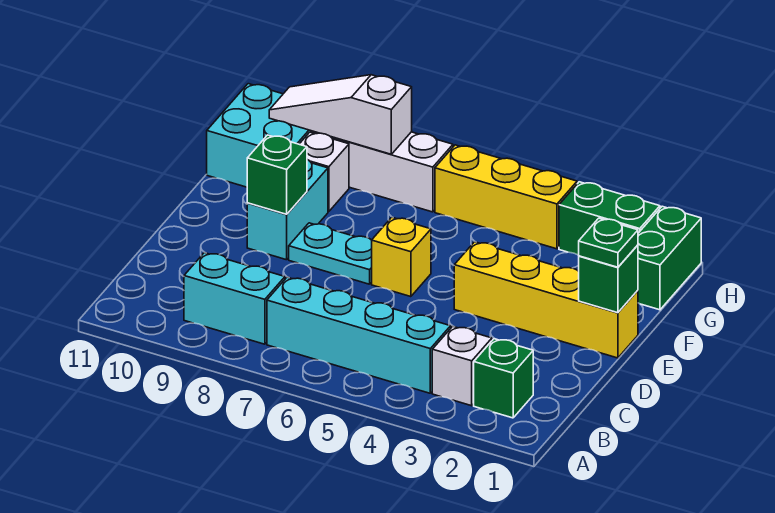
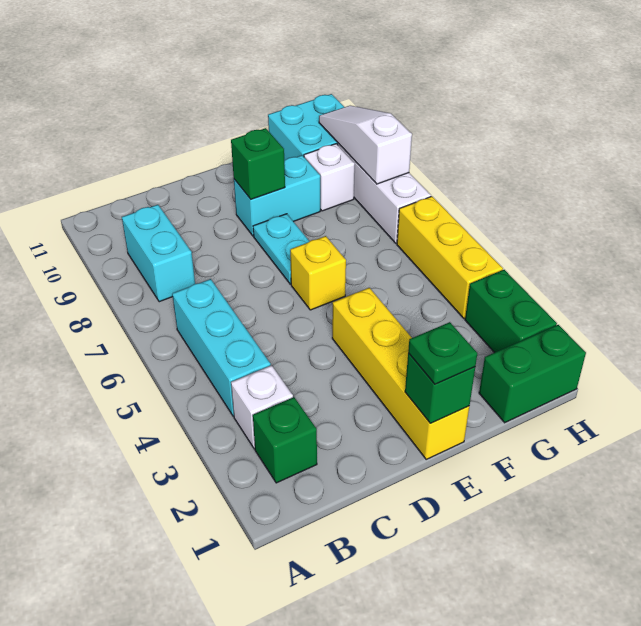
cyan brick B4:B7 level 1 -> cyan brick B4:B6 level 1

